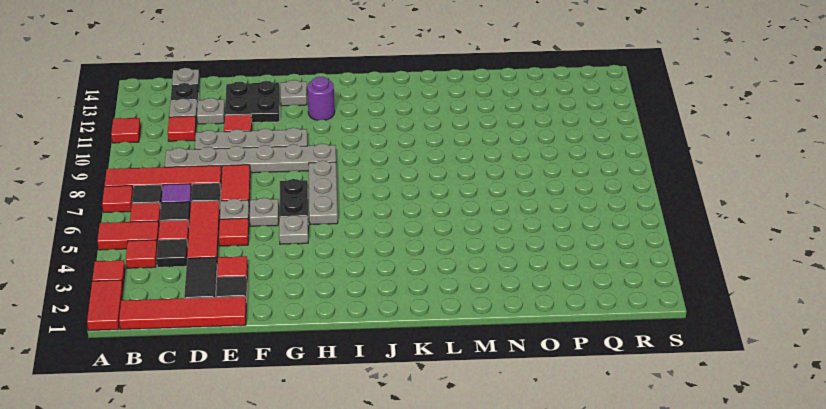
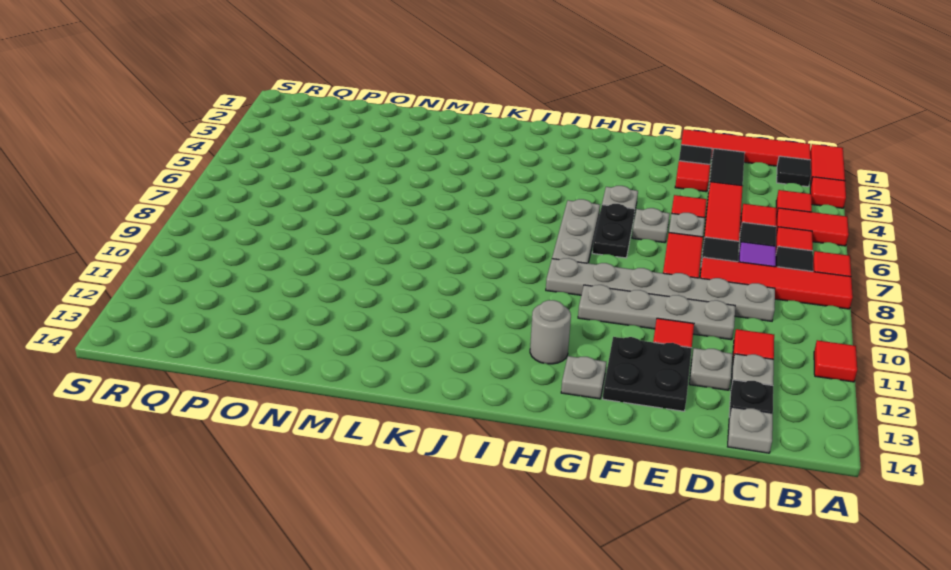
black tile C4 level 1 -> black tile B2 level 1
purple round brick H12 level 1 -> grey round brick H12 level 1

